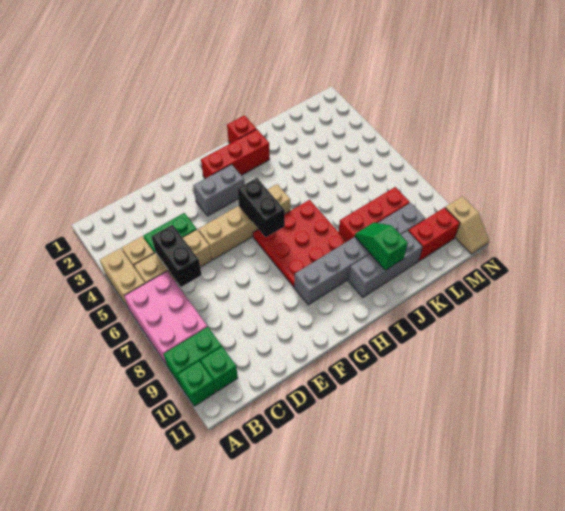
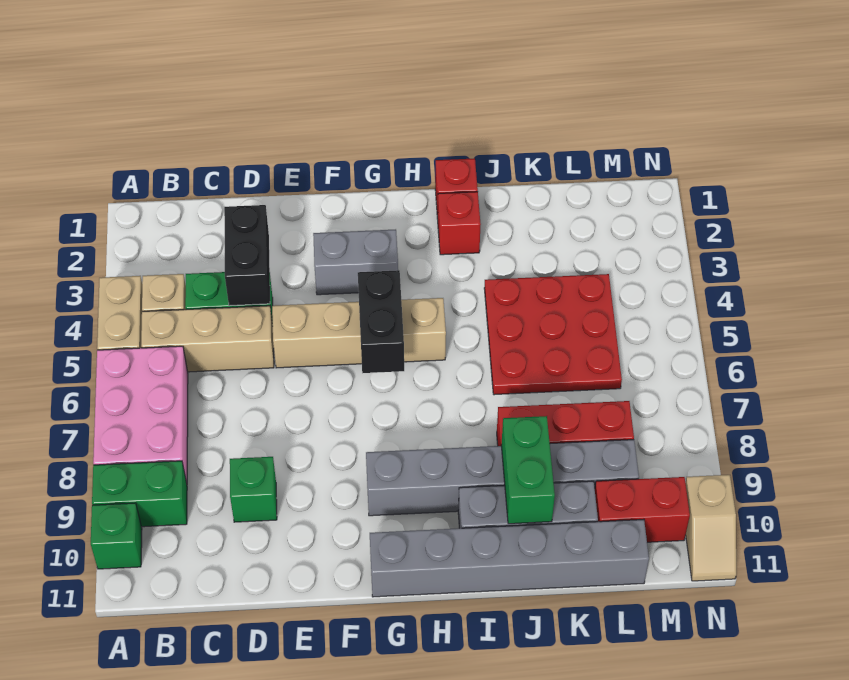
green brick B10 level 1 -> green brick D9 level 1
black brick C5:C6 level 2 -> black brick D3:D4 level 2
red brick G2:I2 level 1 -> red brick I2 level 1
red plate G6:I8 level 1 -> red plate J4:L6 level 1
none -> grey brick G11:L11 level 1
green slope J9:J10 level 2 top 10 -> green brick J9:J10 level 2

